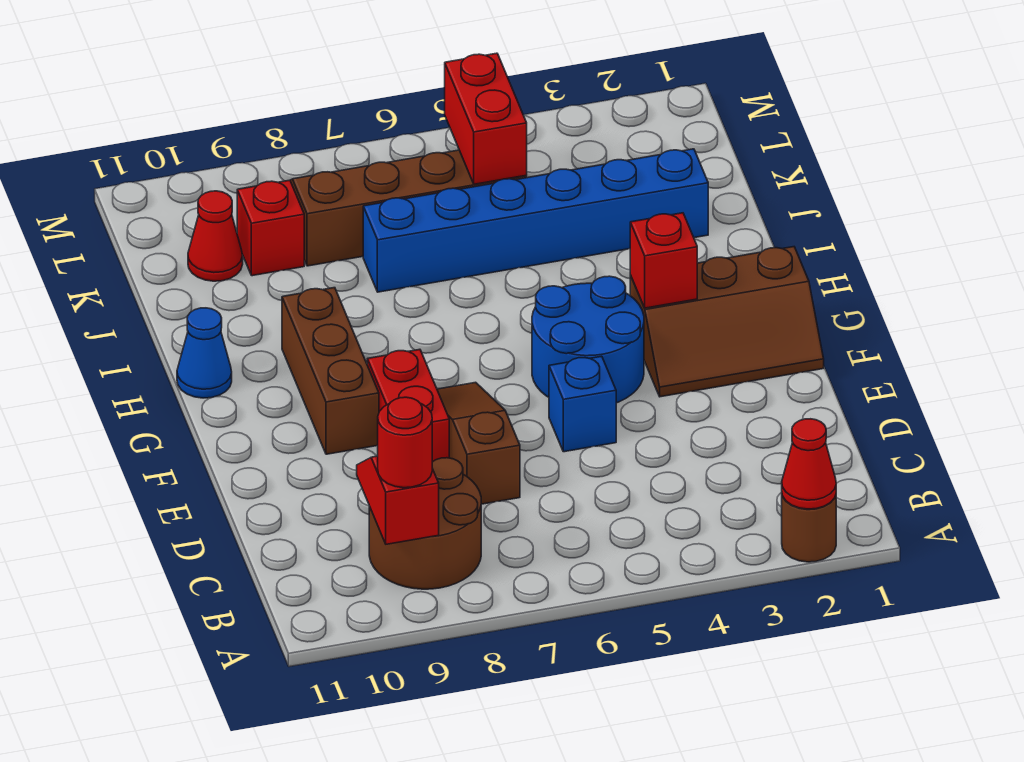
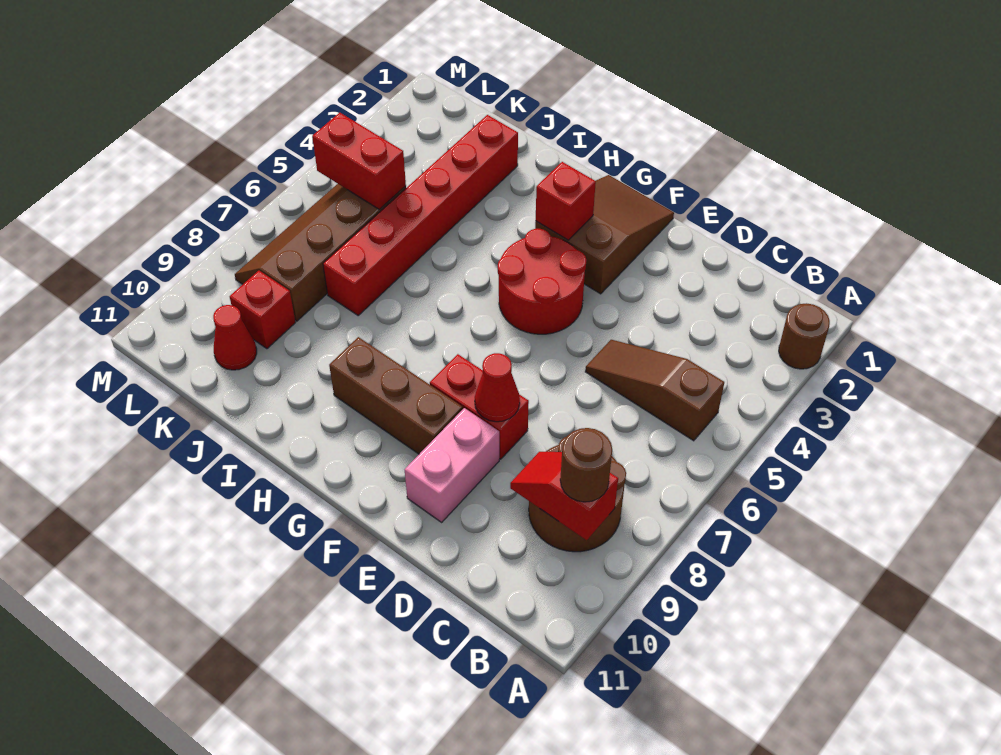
red cone A2 level 2 -> red cone E8 level 2
red round brick B9 level 3 -> brown round brick B9 level 3
brown slope D7:F7 level 1 top D -> brown slope B5:D5 level 1 top B
blue brick E5 level 1 -> none
none -> pink brick E9:E10 level 1
brown slope F1:G3 level 1 top G -> brown slope F1:G3 level 1 top 3
blue round brick F4:G5 level 1 -> red round brick F4:G5 level 1
blue cone H11 level 1 -> none
blue brick J2:J7 level 1 -> red brick J2:J7 level 1

